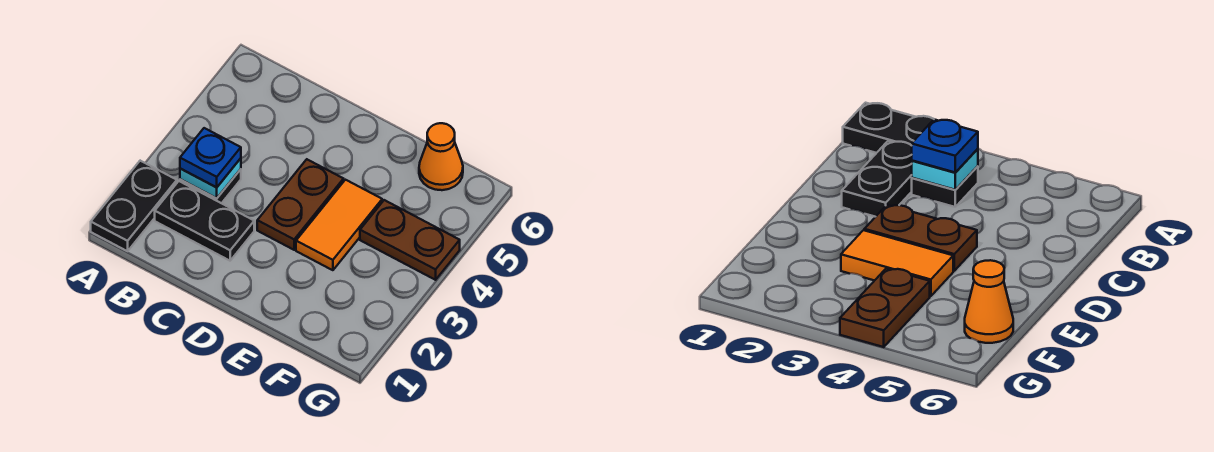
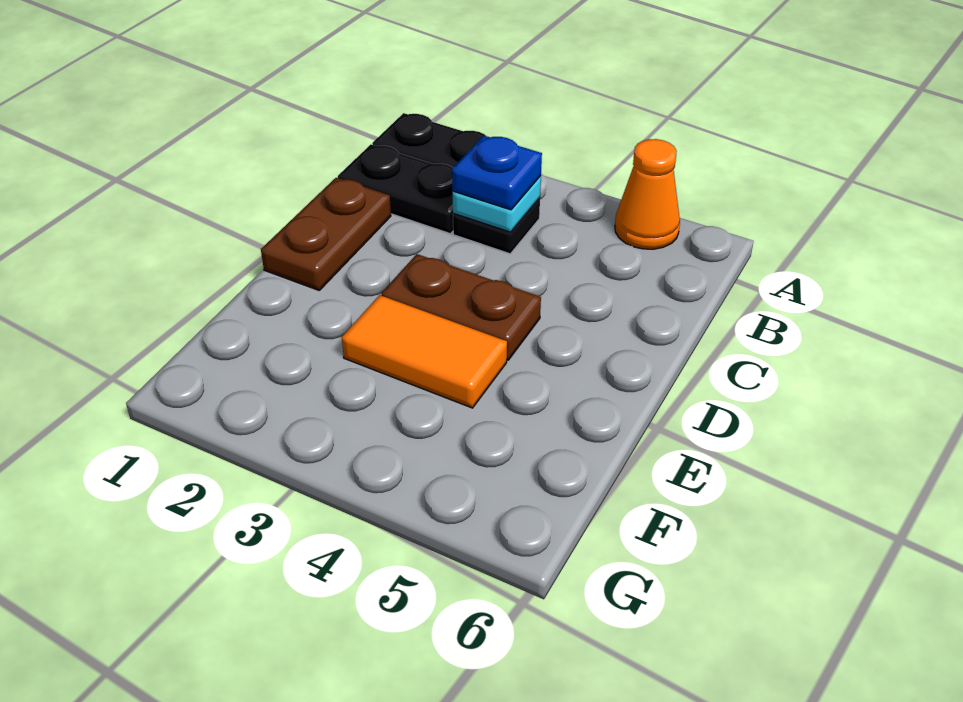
black plate B2:C2 level 1 -> black plate B1:B2 level 1
brown plate F4:G4 level 1 -> brown plate C1:D1 level 1
orange cone F6 level 1 -> orange cone A5 level 1

